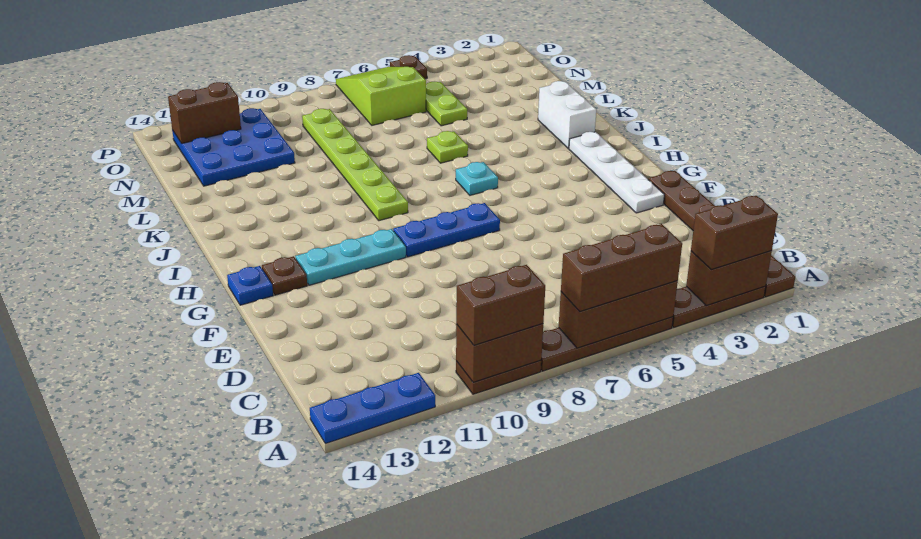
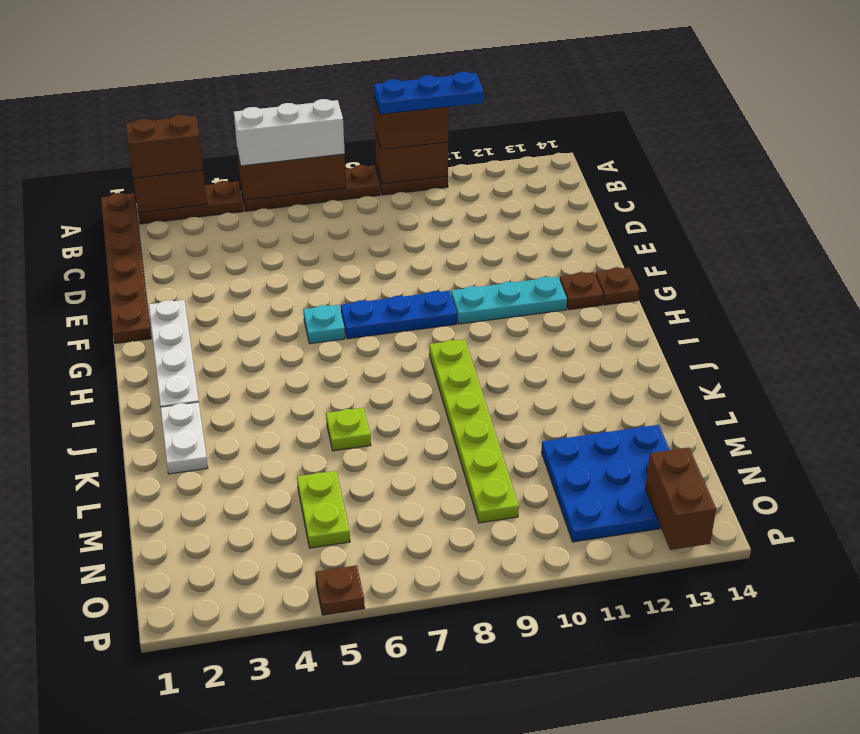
brown brick A5:A7 level 3 -> white brick A5:A7 level 3
blue plate A12:A14 level 1 -> blue plate A9:A11 level 4
blue plate G14 level 1 -> brown plate G14 level 1
cyan plate I6 level 1 -> cyan plate G6 level 1
white brick J2:K2 level 1 -> white plate J2:K2 level 1
lime slope N6:P7 level 1 top N -> none
brown brick O12:O13 level 2 -> brown brick O13:P13 level 2

